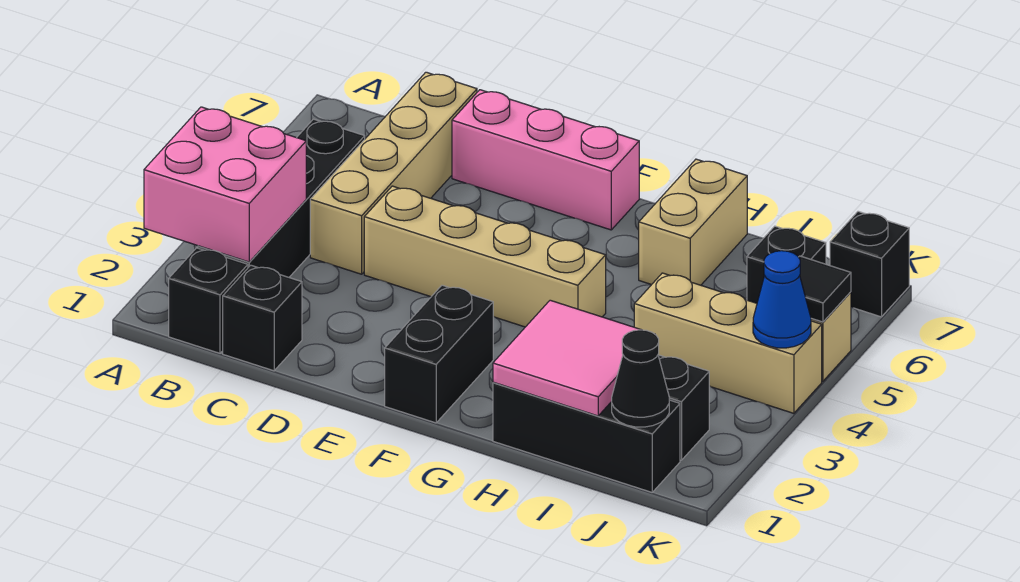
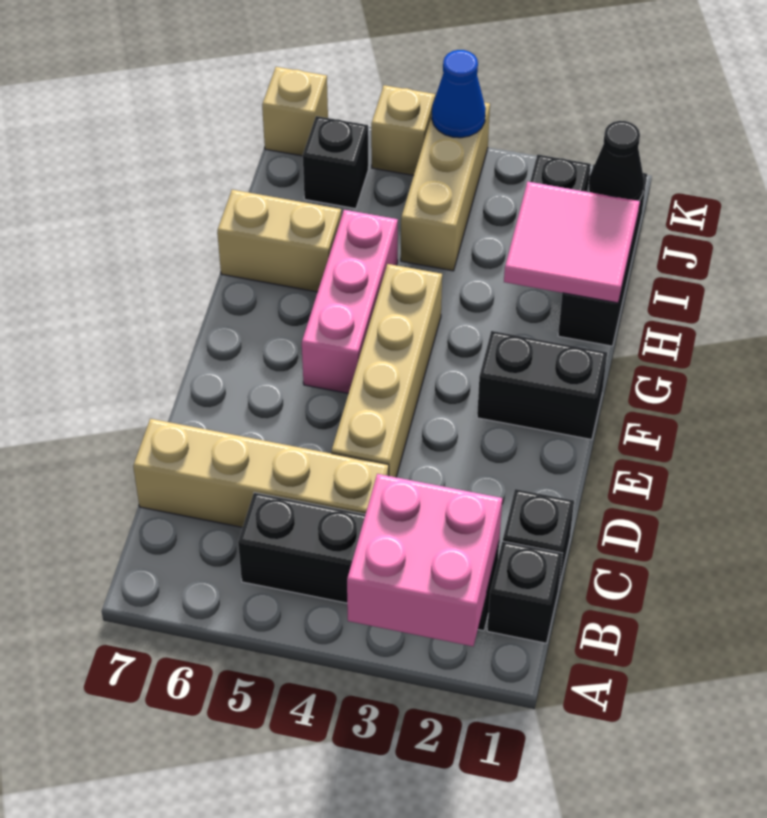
pink brick D7:F7 level 1 -> pink brick F5:H5 level 1
black tile K5 level 2 -> none
black brick K7 level 1 -> tan brick K7 level 1

